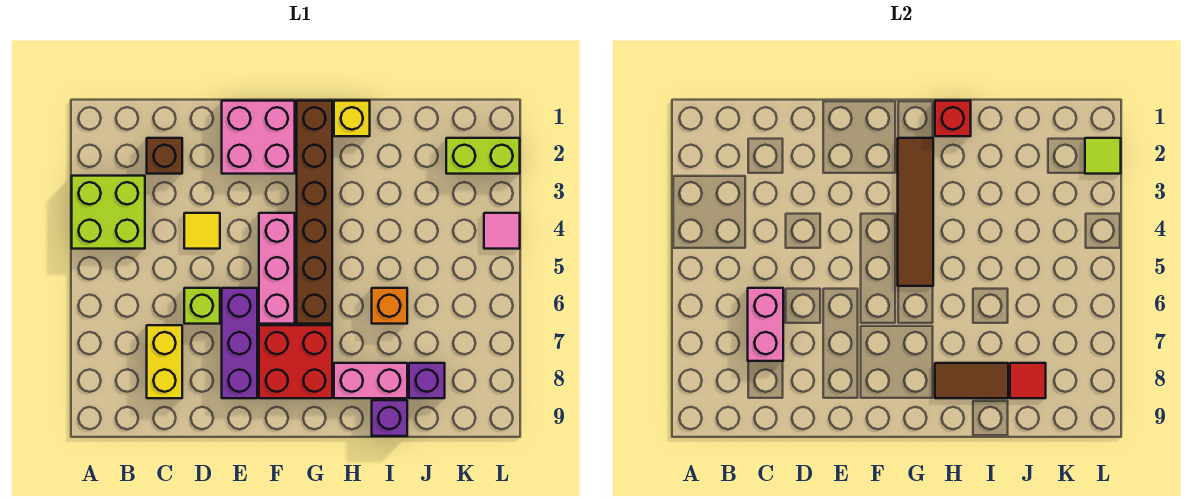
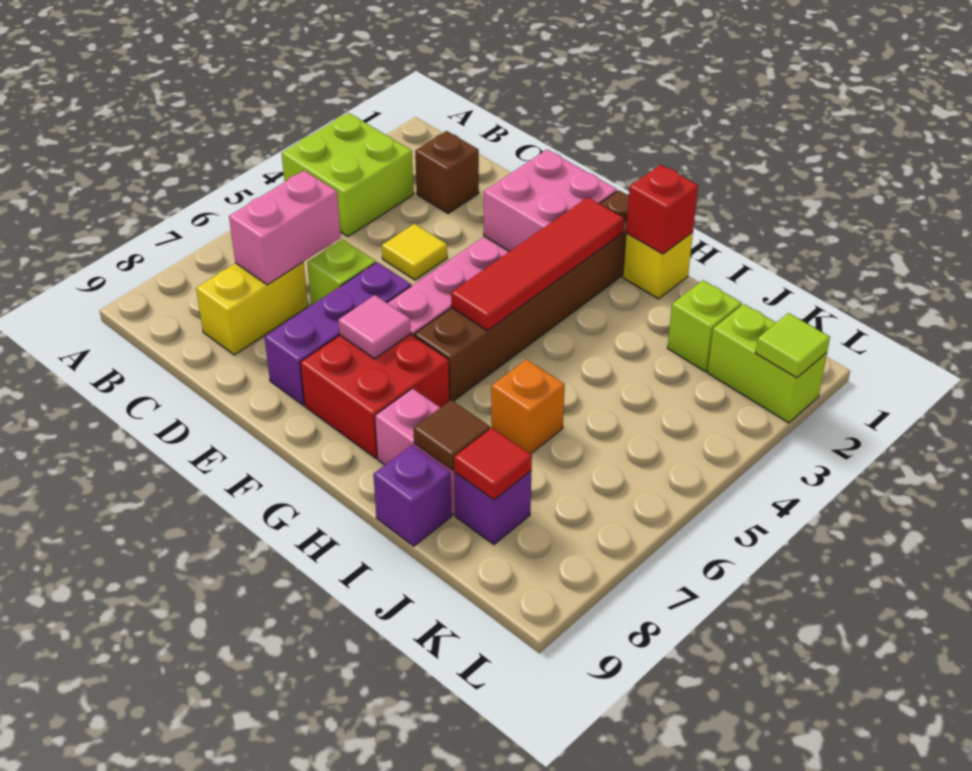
brown tile G2:G5 level 2 -> red tile G2:G5 level 2
brown tile H8:I8 level 2 -> brown tile I8 level 2
none -> lime brick J2 level 1
pink tile L4 level 1 -> pink tile F7 level 2

